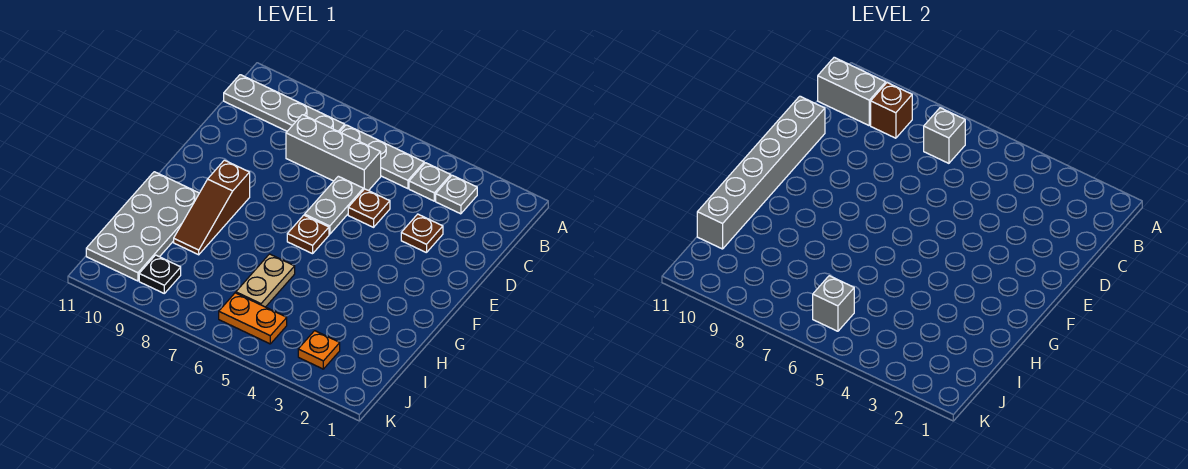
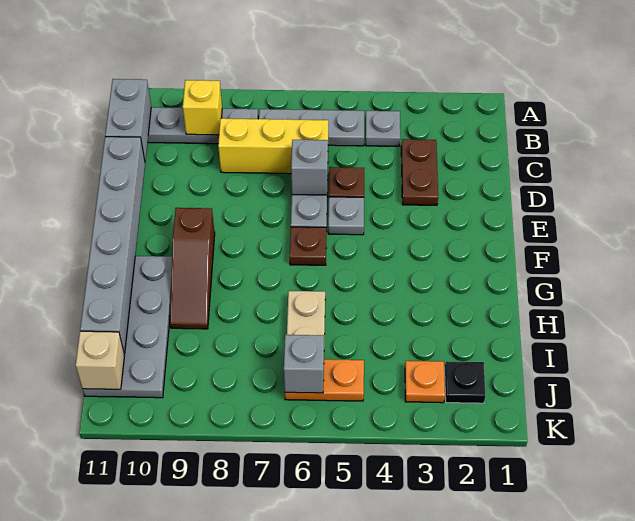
grey plate B3 level 1 -> grey plate E5 level 1
grey brick B7 level 2 -> grey brick D6 level 2
brown brick B9 level 2 -> yellow brick B9 level 2
grey brick B10:B11 level 2 -> grey brick B11:C11 level 2
grey brick C6:C8 level 1 -> yellow brick C6:C8 level 1
brown plate D3 level 1 -> brown plate C3:D3 level 1
black plate J9 level 1 -> black plate J2 level 1
none -> tan brick J11 level 2

